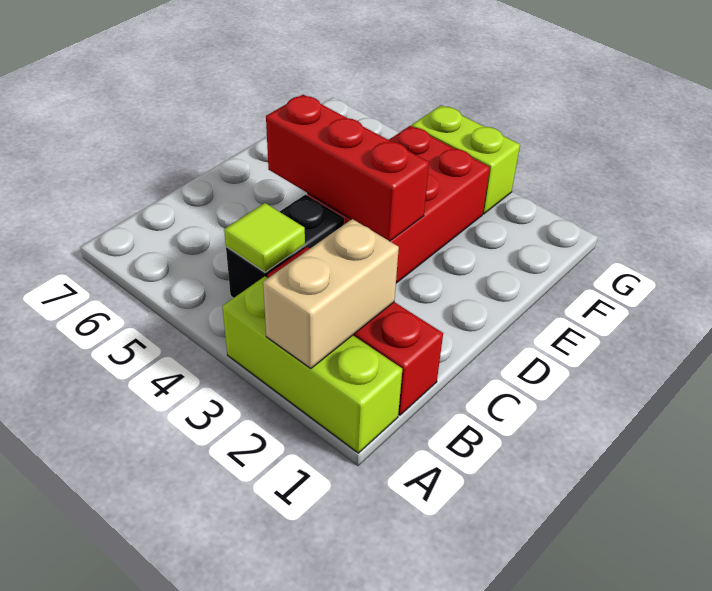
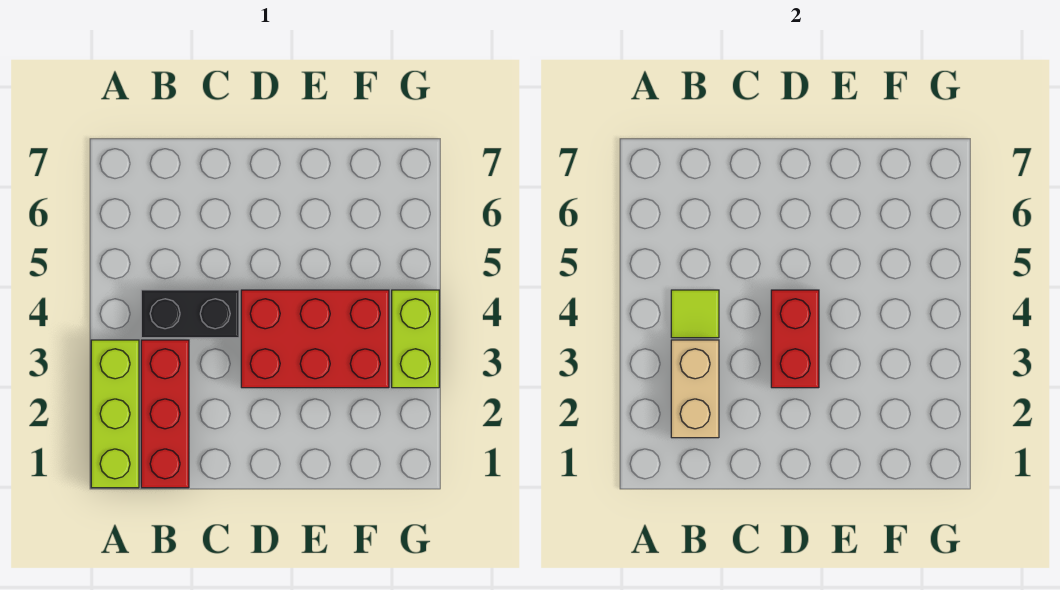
tan brick A2:B2 level 2 -> tan brick B2:B3 level 2
red brick D3:D5 level 2 -> red brick D3:D4 level 2

